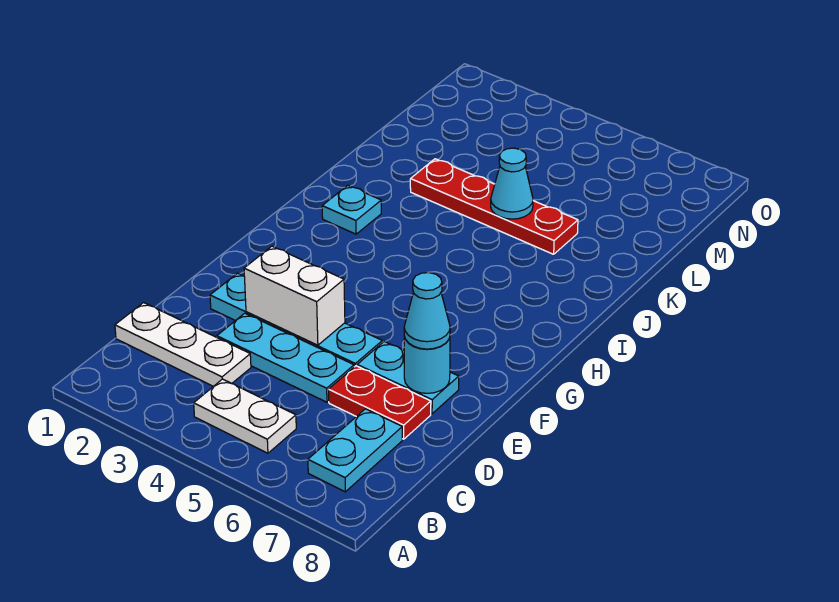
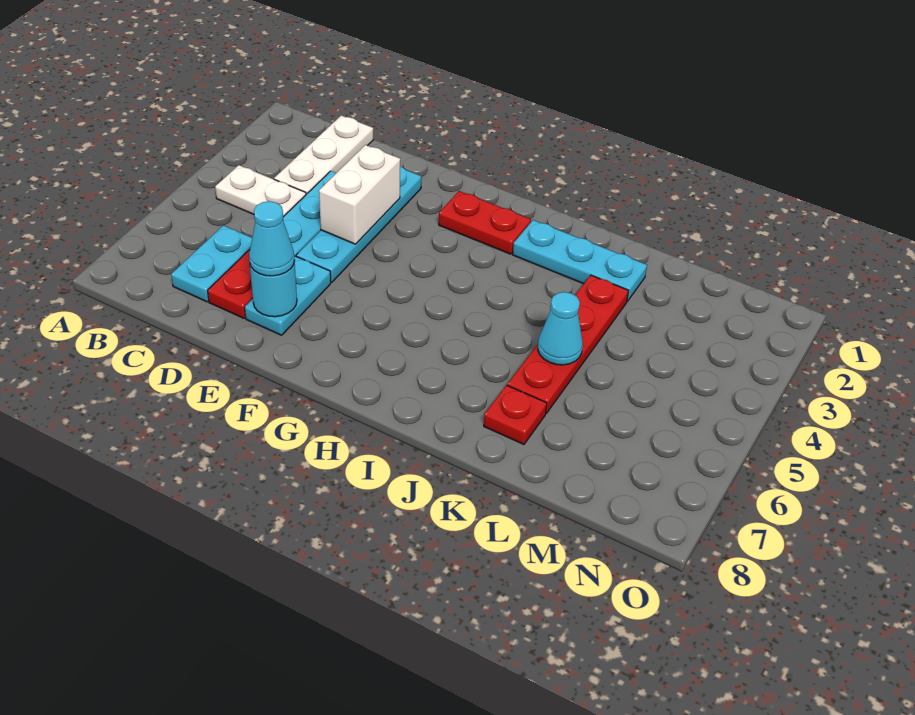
white plate B4:B5 level 1 -> white plate B4:C4 level 1
cyan plate B7:C7 level 1 -> cyan plate C6:C7 level 1
none -> red plate G2:H2 level 1
cyan plate I2 level 1 -> cyan plate I2:K2 level 1
none -> red plate K7 level 1

